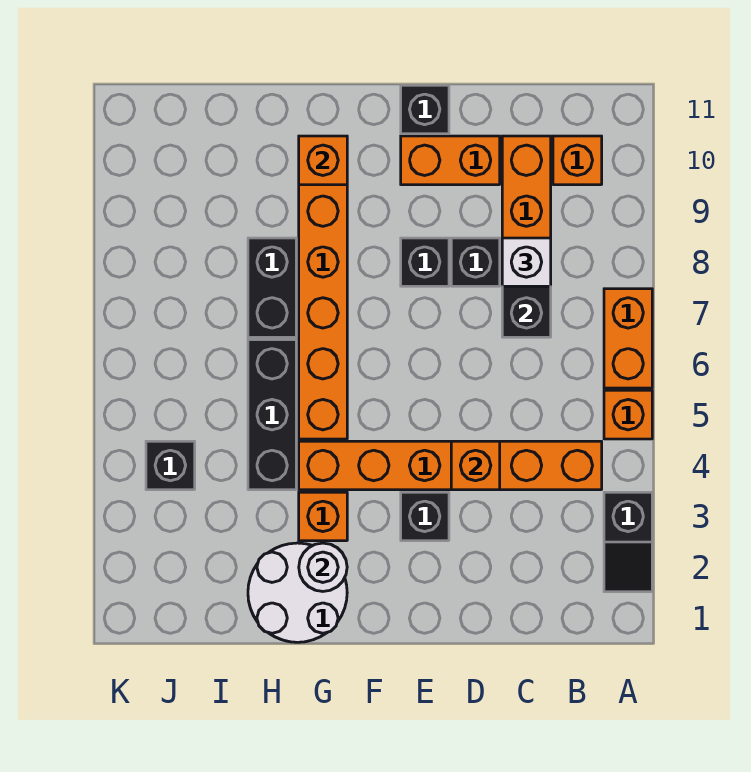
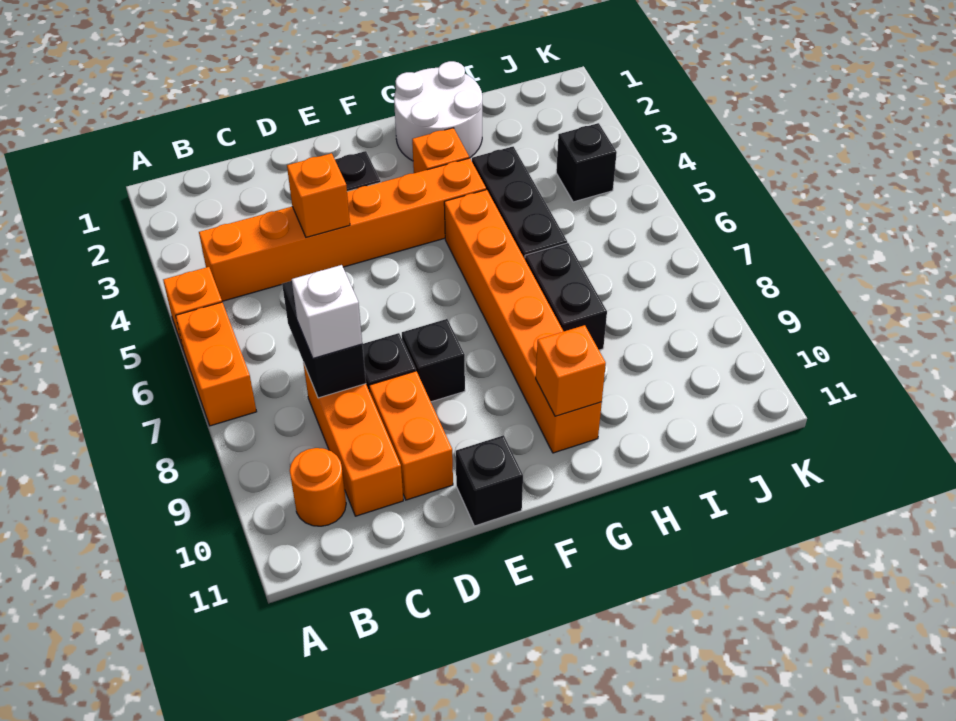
black slope A2:A3 level 1 top 3 -> none
orange brick B10 level 1 -> orange round brick B10 level 1
orange brick D10:E10 level 1 -> orange brick D9:D10 level 1
white round brick G2 level 2 -> none

